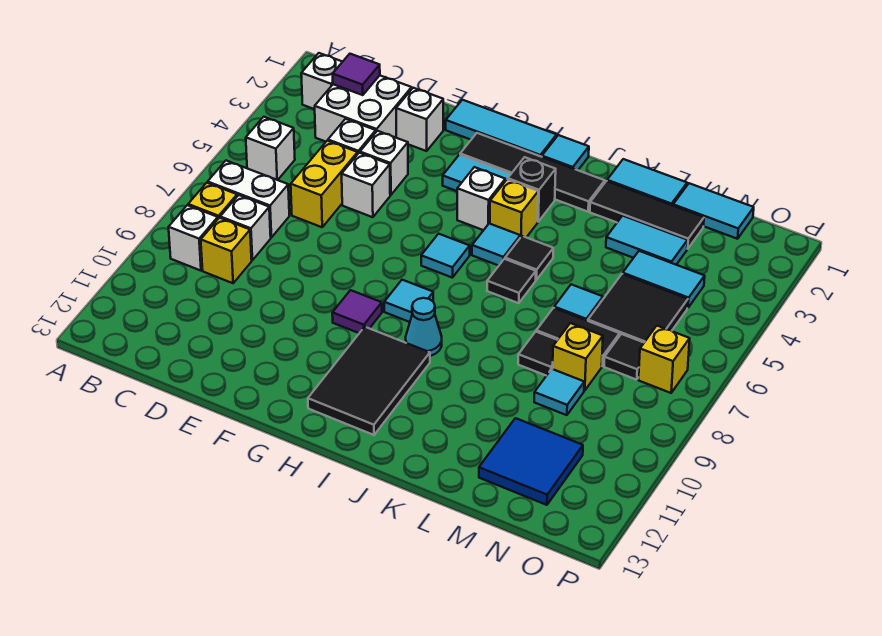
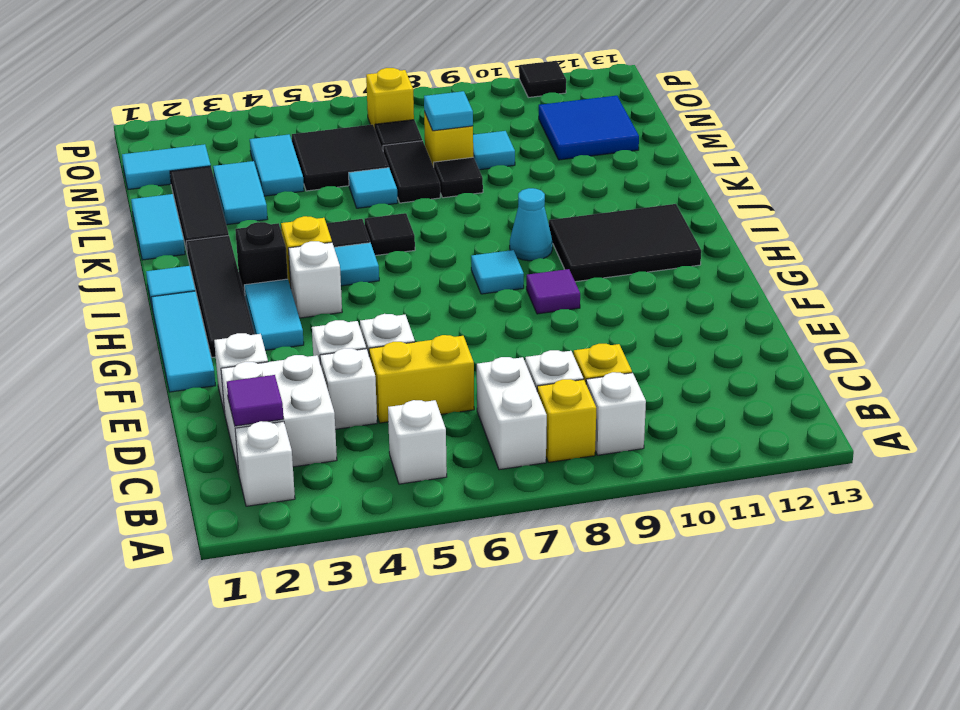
cyan tile H6 level 1 -> cyan tile M8 level 2
cyan tile M1:N1 level 1 -> cyan tile N1:N2 level 1
none -> black tile P11 level 1

